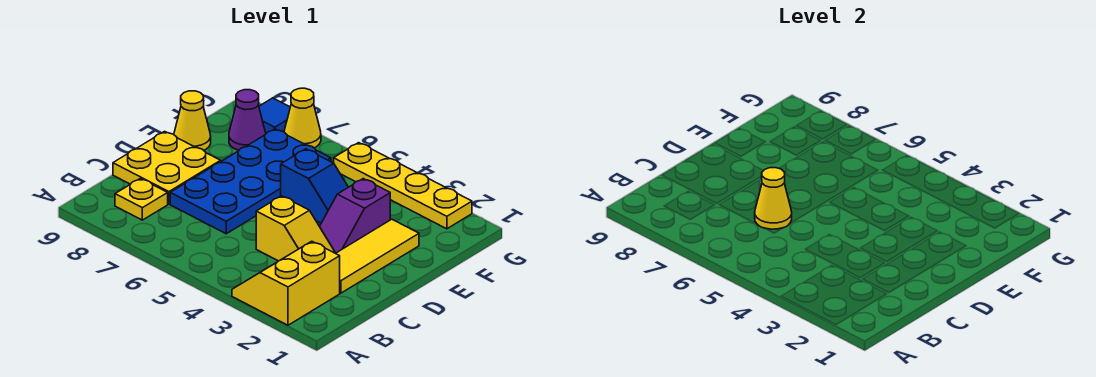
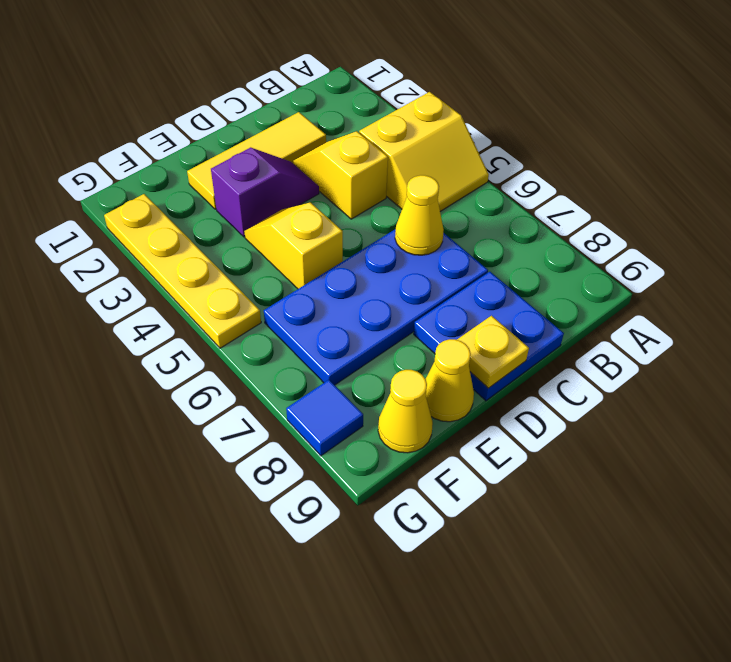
yellow slope A2:B3 level 1 top 2 -> yellow slope A4:B5 level 1 top 4
yellow plate B8 level 1 -> yellow plate D9 level 2
yellow plate C8:D9 level 1 -> blue plate C8:D9 level 1
blue slope E4:E5 level 1 top 5 -> yellow slope E4:E5 level 1 top 5
purple cone F8 level 1 -> none
yellow cone G7 level 1 -> yellow cone F9 level 1

